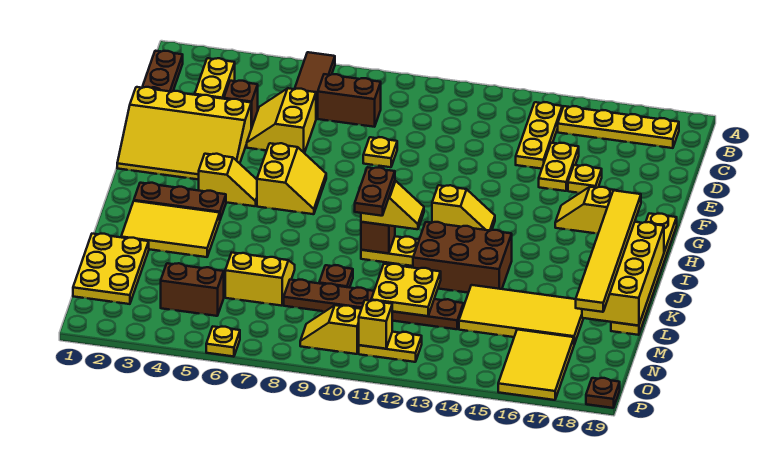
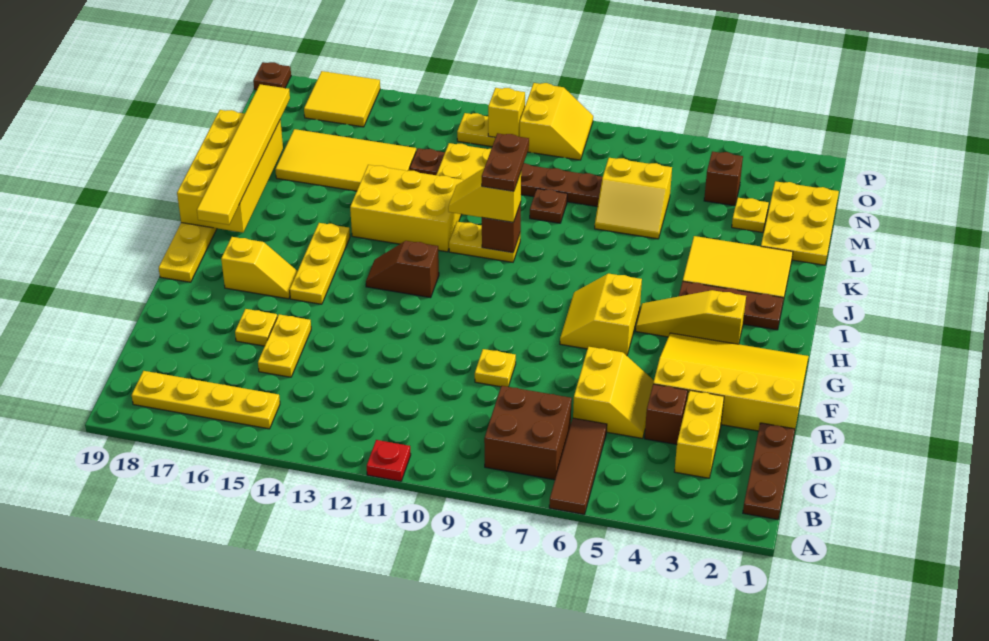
none -> red plate A11 level 1
yellow plate B14:D14 level 1 -> yellow plate G15:I15 level 1
brown brick C7:C8 level 1 -> brown brick B7:C8 level 1
yellow slope H4:H5 level 1 top 4 -> yellow slope H3:H5 level 1 top 3
yellow slope H12:H13 level 1 top 12 -> brown slope H12:H13 level 1 top 12
brown brick J12:K14 level 1 -> yellow brick J12:K14 level 1
brown brick N4:N5 level 1 -> brown brick N4 level 1
yellow tile N16:P17 level 1 -> yellow tile O16:P17 level 1
yellow slope O9:O10 level 1 top 10 -> yellow slope O9:P10 level 1 top 10
yellow plate P6 level 1 -> yellow plate M3 level 1

